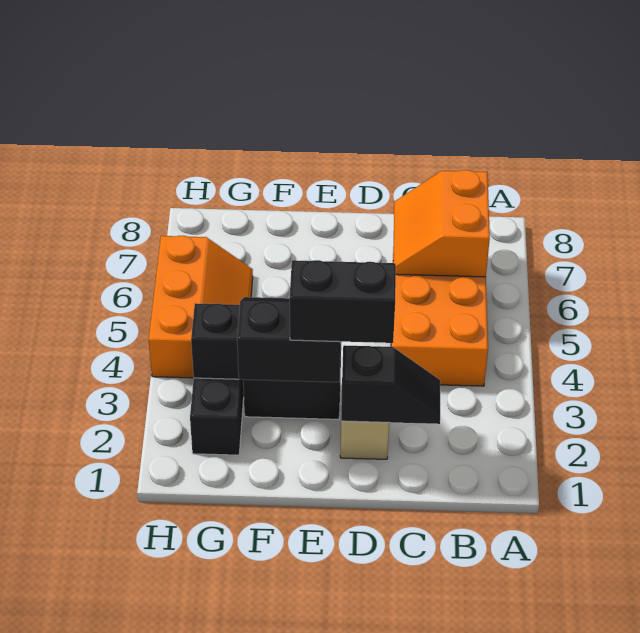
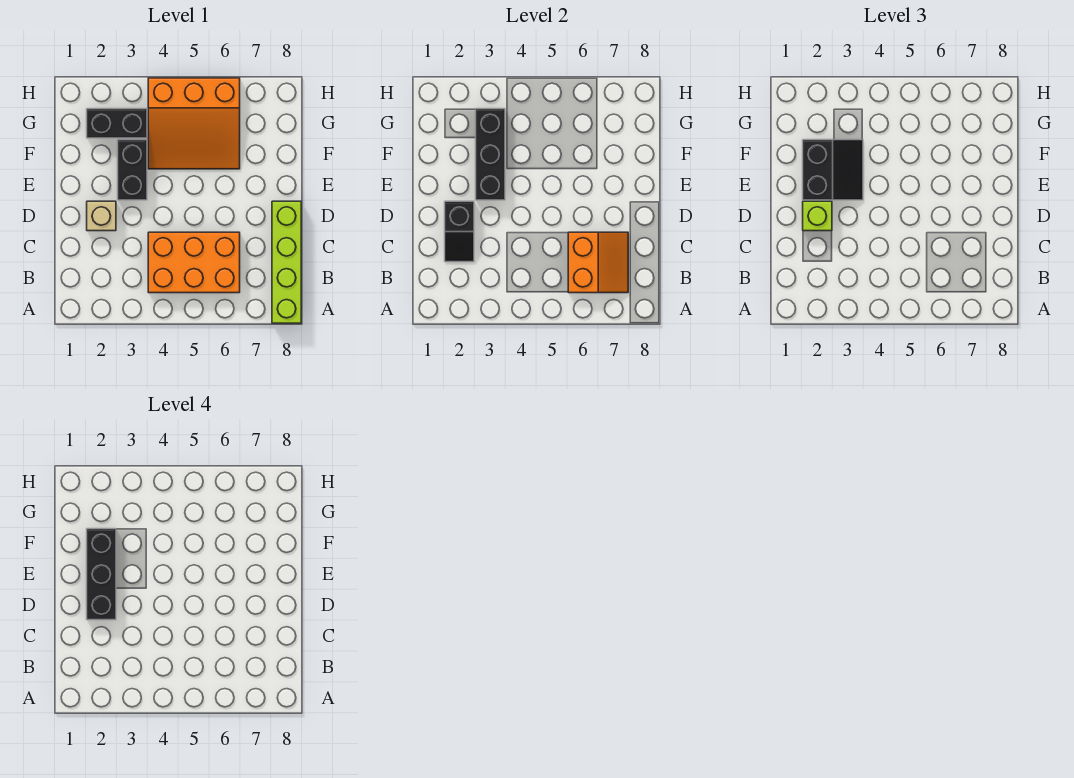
none -> lime brick A8:D8 level 1
orange slope B6:C7 level 2 top B -> orange slope B6:C7 level 2 top 6
none -> lime brick D2 level 3
black brick D2:E2 level 4 -> black brick D2:F2 level 4
orange slope G4:H6 level 1 top H -> orange slope F4:H6 level 1 top H

